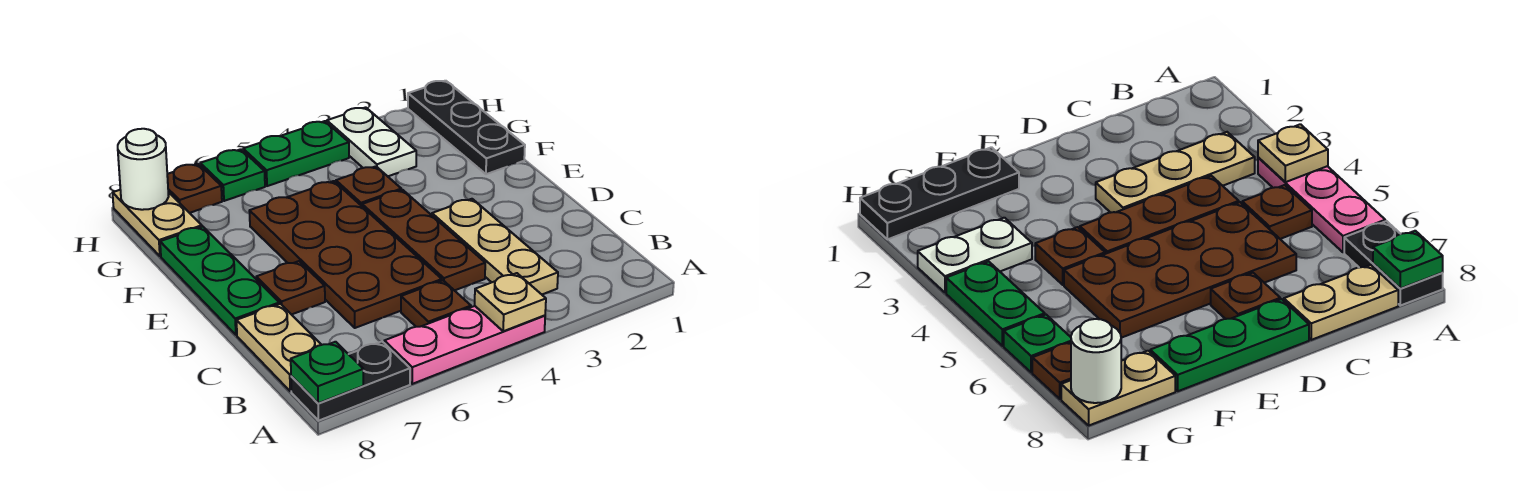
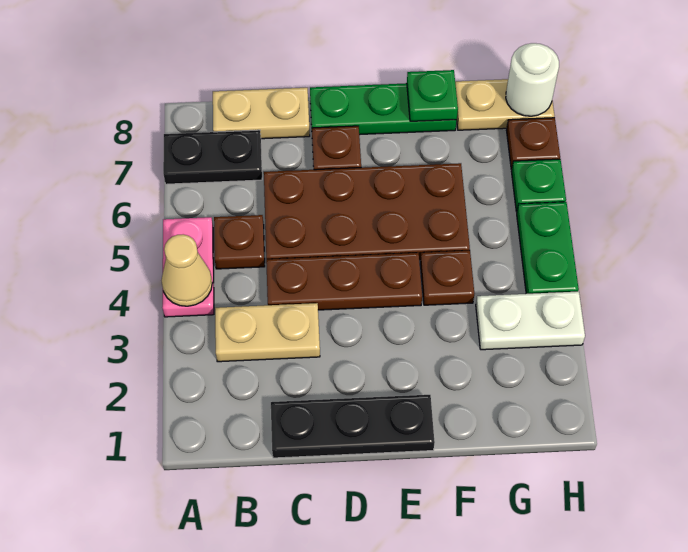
pink plate A4:A6 level 1 -> pink plate A4:A5 level 1
tan plate A4 level 2 -> tan cone A4 level 2
black plate A7:A8 level 1 -> black plate A7:B7 level 1
green plate A8 level 2 -> green plate F8 level 2
tan plate B3:D3 level 1 -> tan plate B3:C3 level 1
black plate F1:H1 level 1 -> black plate C1:E1 level 1

